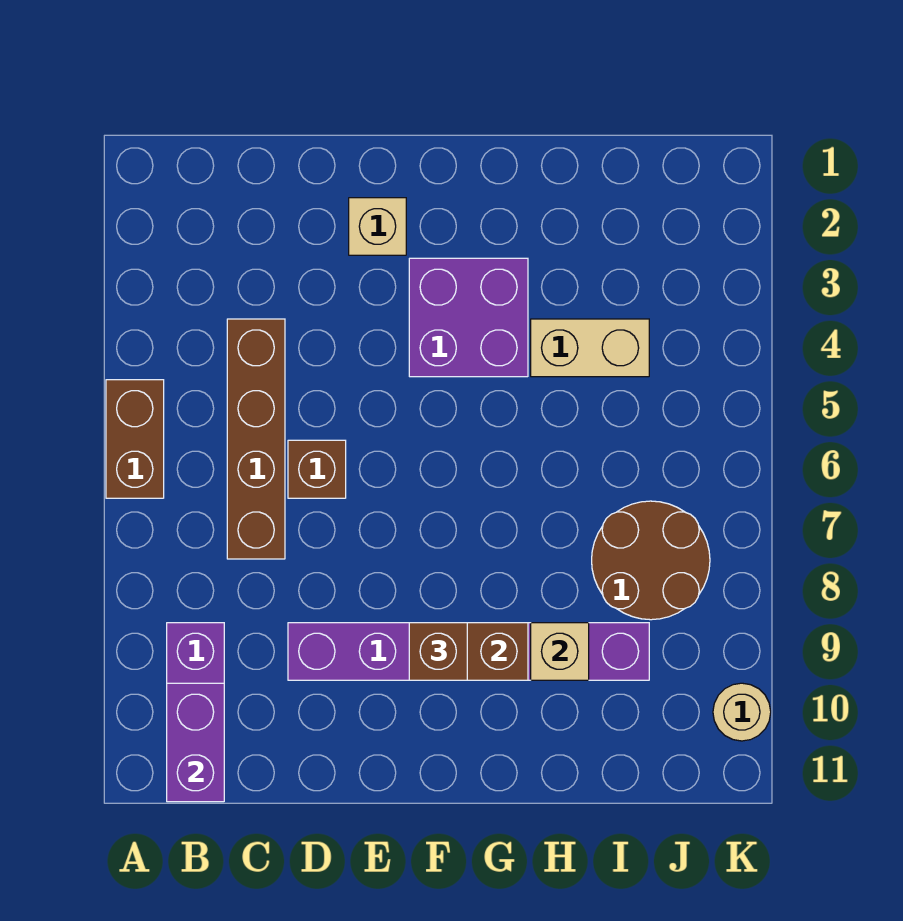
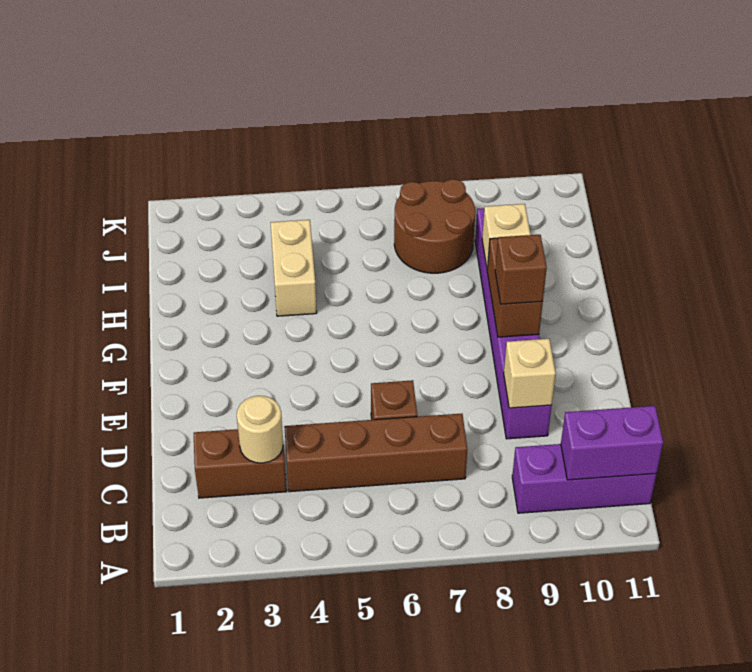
brown brick A5:A6 level 1 -> brown brick C2:C3 level 1
tan brick E2 level 1 -> tan brick D9 level 2
purple brick F3:G4 level 1 -> none
tan round brick K10 level 1 -> tan round brick C3 level 2

